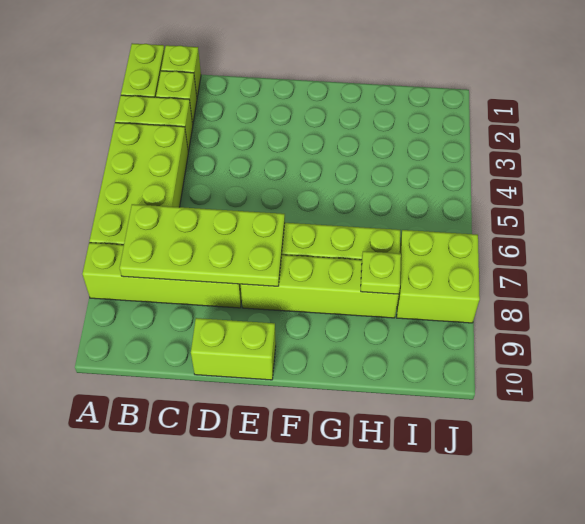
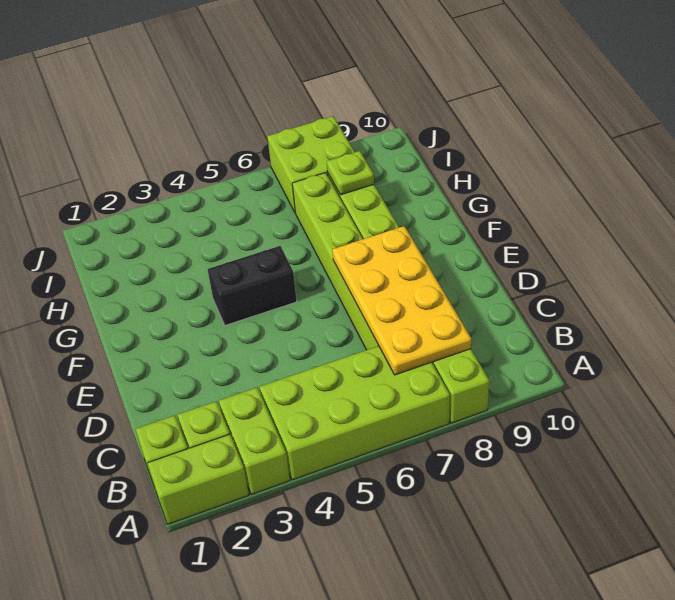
lime plate B7:E8 level 2 -> yellow plate B7:E8 level 2
lime brick D10:E10 level 1 -> none
none -> black brick F4:F5 level 1

